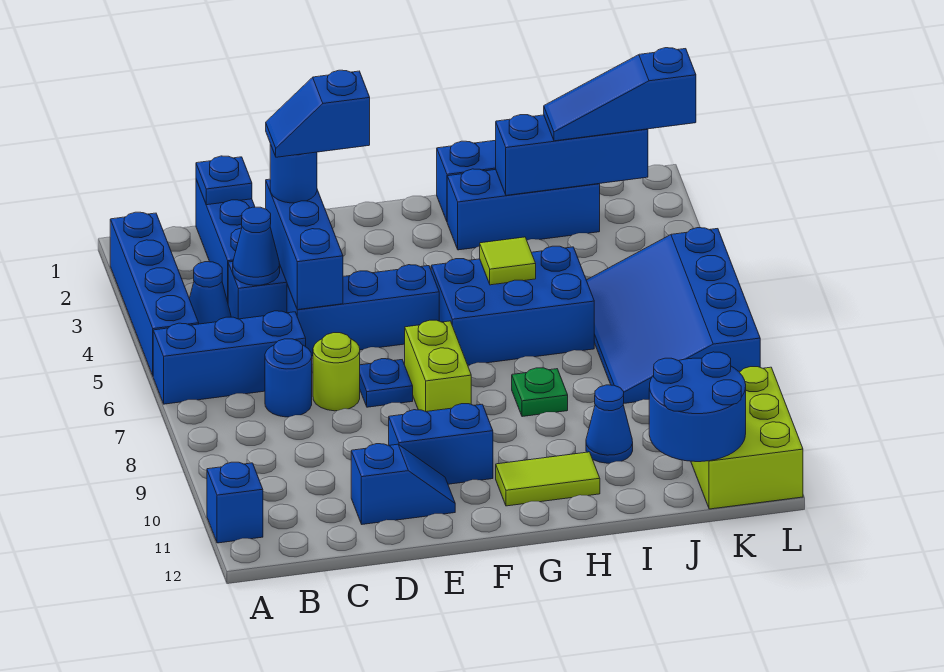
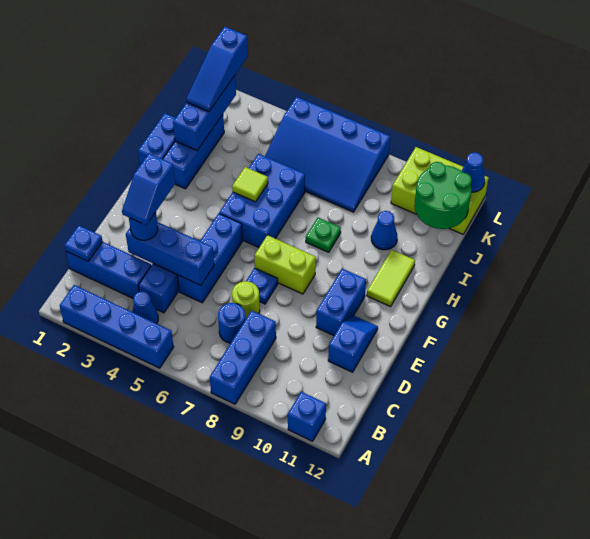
blue brick A6:C6 level 1 -> blue brick A8:C8 level 1
blue cone C4 level 2 -> blue cone L12 level 2
blue round brick J11:K12 level 2 -> green round brick J11:K12 level 2

